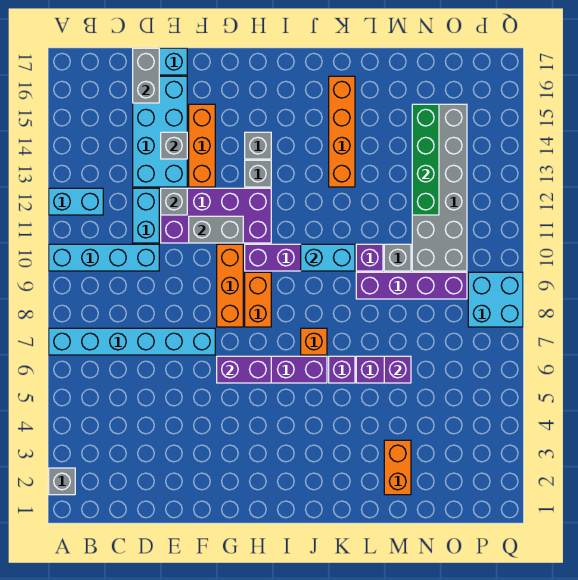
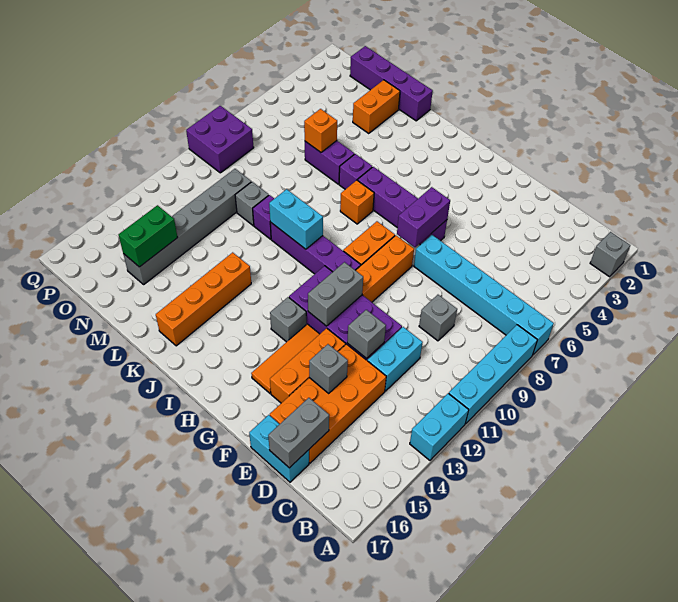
cyan brick A10:D10 level 1 -> cyan brick A8:A11 level 1
cyan brick A12:B12 level 1 -> cyan brick A12:A13 level 1
cyan brick D13:E16 level 1 -> orange brick D13:E16 level 1
grey brick F11:G11 level 2 -> grey brick G11:G12 level 2
purple brick G6:H6 level 2 -> purple brick G6:G7 level 2
none -> orange tile G13:G15 level 1
grey brick H14 level 1 -> grey brick D9 level 1
purple brick L9:O9 level 1 -> purple brick L1:O1 level 1
purple brick M6 level 2 -> orange brick M6 level 2
grey brick N10:O15 level 1 -> grey brick N10:N15 level 1
green brick N12:N15 level 2 -> green brick N14:N15 level 2
cyan brick P8:Q9 level 1 -> purple brick P8:Q9 level 1

